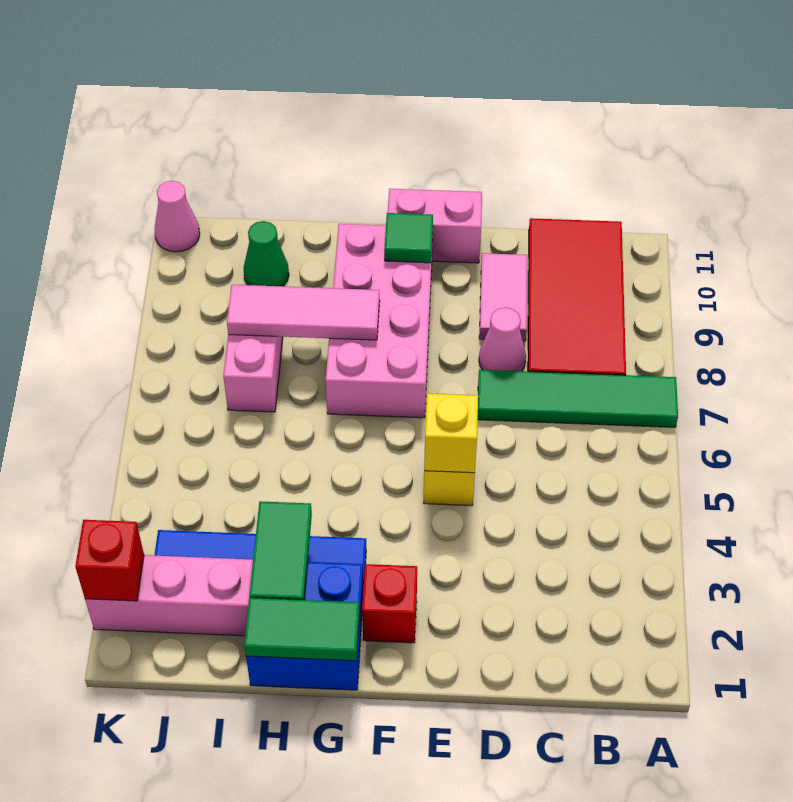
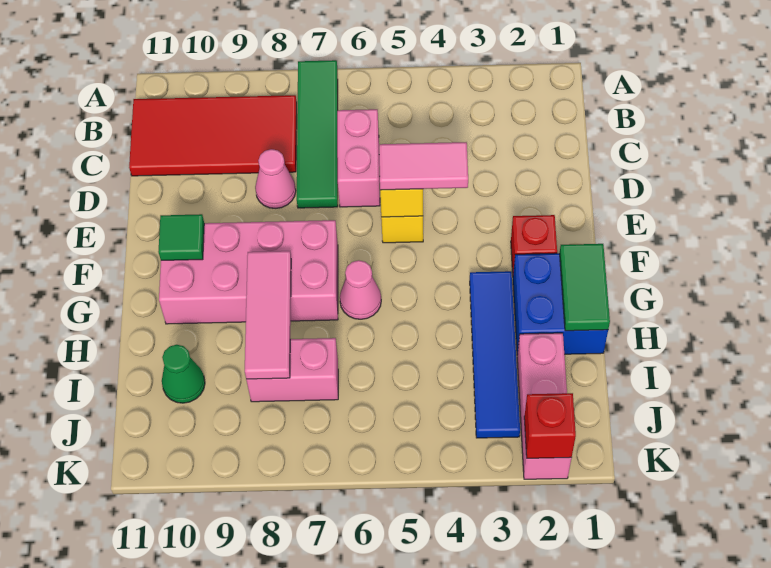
pink tile D9:D10 level 1 -> pink tile E4:E5 level 3
pink brick E11:F11 level 1 -> pink brick C6:D6 level 1
green tile H2:H3 level 2 -> none
pink cone K11 level 1 -> pink cone G6 level 1

